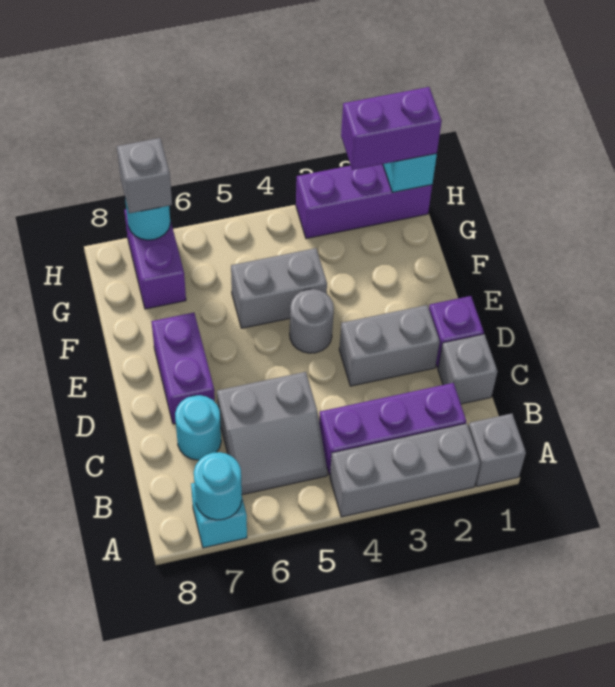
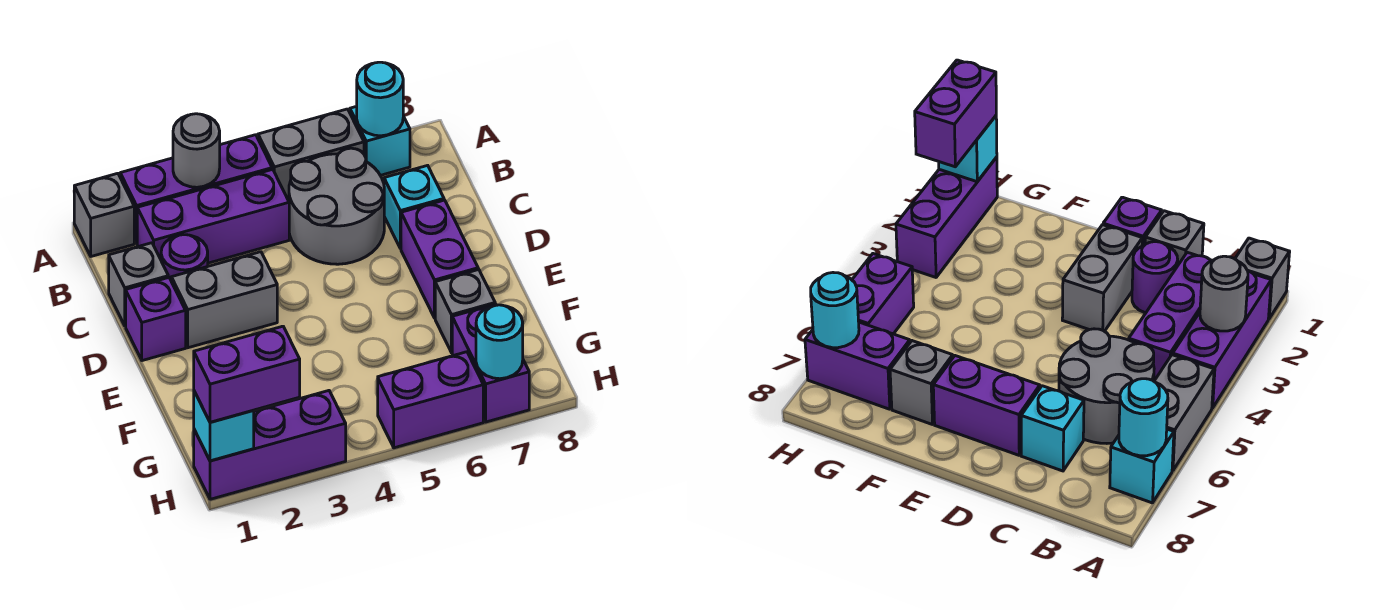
grey brick A2:A4 level 1 -> purple brick A2:A4 level 1
grey slope B5:C6 level 1 top C -> grey round brick B5:C6 level 1
none -> purple round brick C2 level 1
cyan round brick C7 level 1 -> cyan brick C7 level 1
grey round brick E4 level 1 -> grey round brick A3 level 2
grey brick F4:F5 level 1 -> grey brick A5:A6 level 1
none -> purple brick H5:H6 level 1
grey brick H7 level 3 -> grey brick F7 level 1

